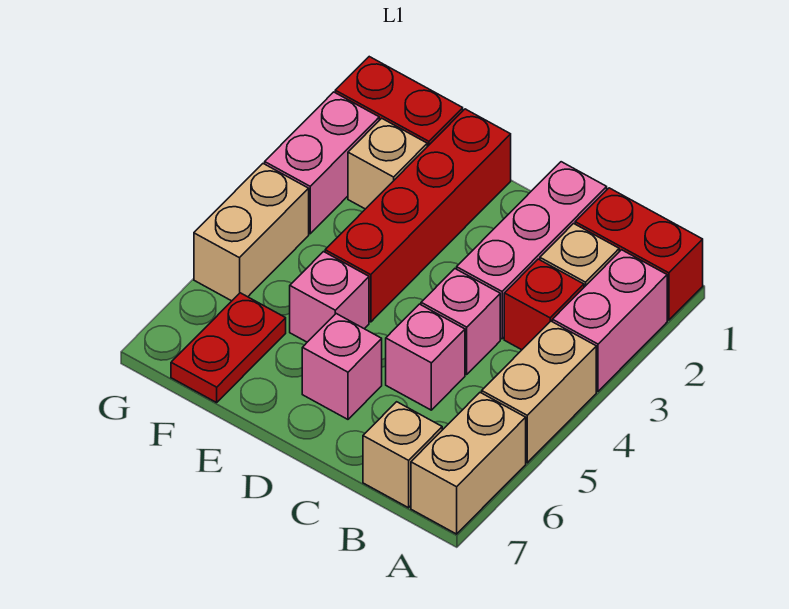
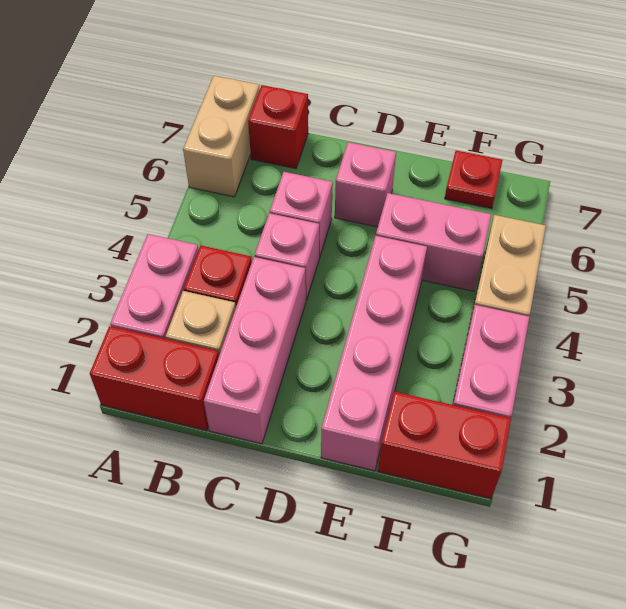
tan brick A4:A5 level 1 -> none
tan brick B7 level 1 -> red brick B7 level 1
red brick E1:E4 level 1 -> pink brick E1:E4 level 1
pink brick E5 level 1 -> pink brick E5:F5 level 1
tan brick F2 level 1 -> none
red plate F6:F7 level 1 -> red plate F7 level 1

